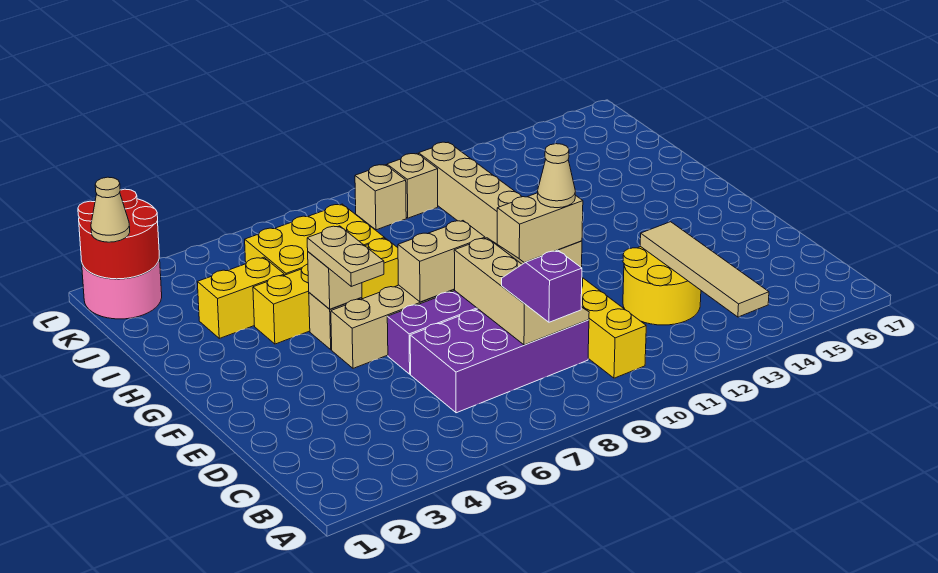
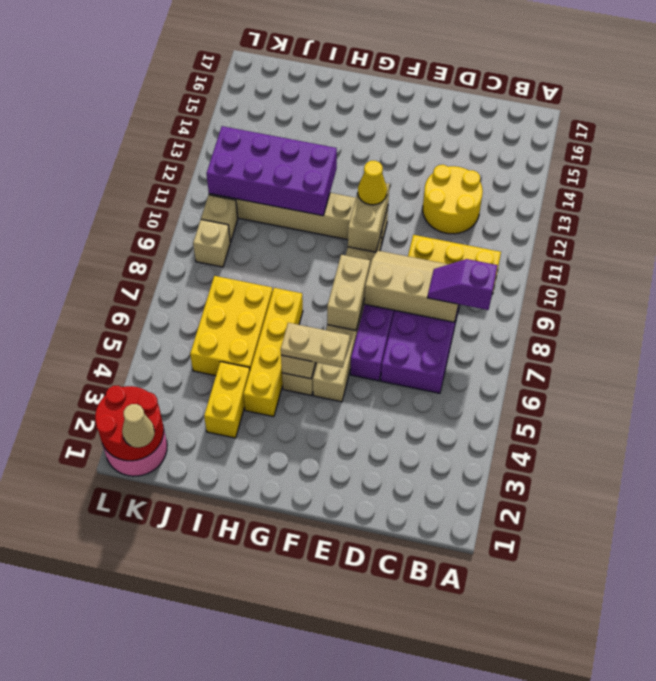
tan tile A13:D13 level 2 -> none
tan cone F11 level 3 -> yellow cone F11 level 3
none -> purple brick H11:K12 level 2

